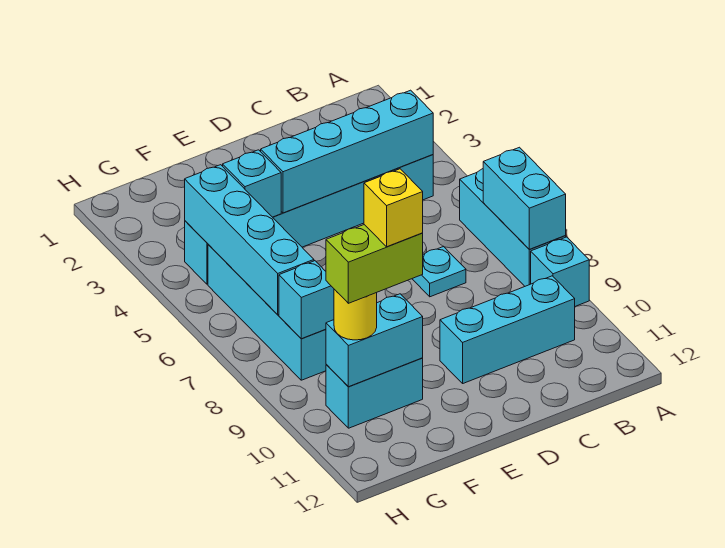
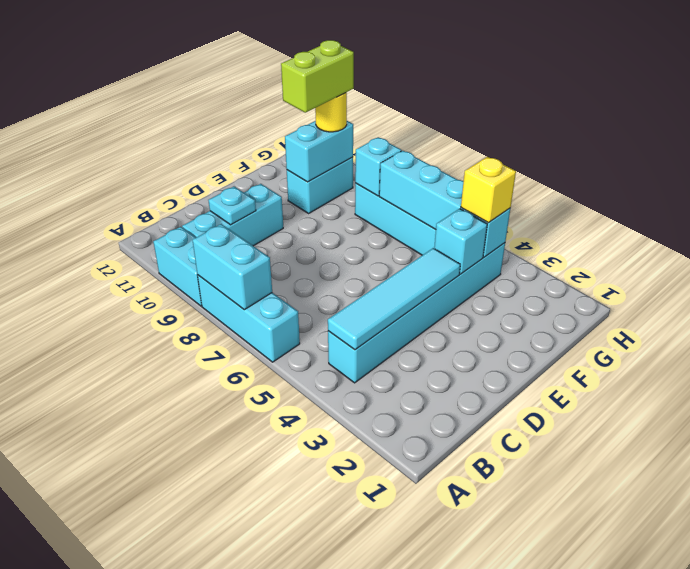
cyan brick A9 level 1 -> cyan brick A9:A10 level 1
cyan brick B4:E4 level 2 -> cyan tile B4:E4 level 2
cyan plate C7 level 1 -> cyan plate C10 level 2
yellow brick F10 level 5 -> yellow brick G4 level 3

